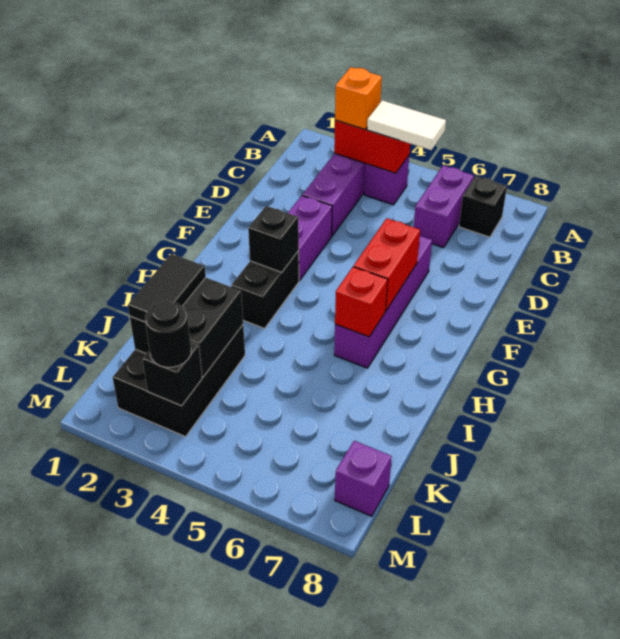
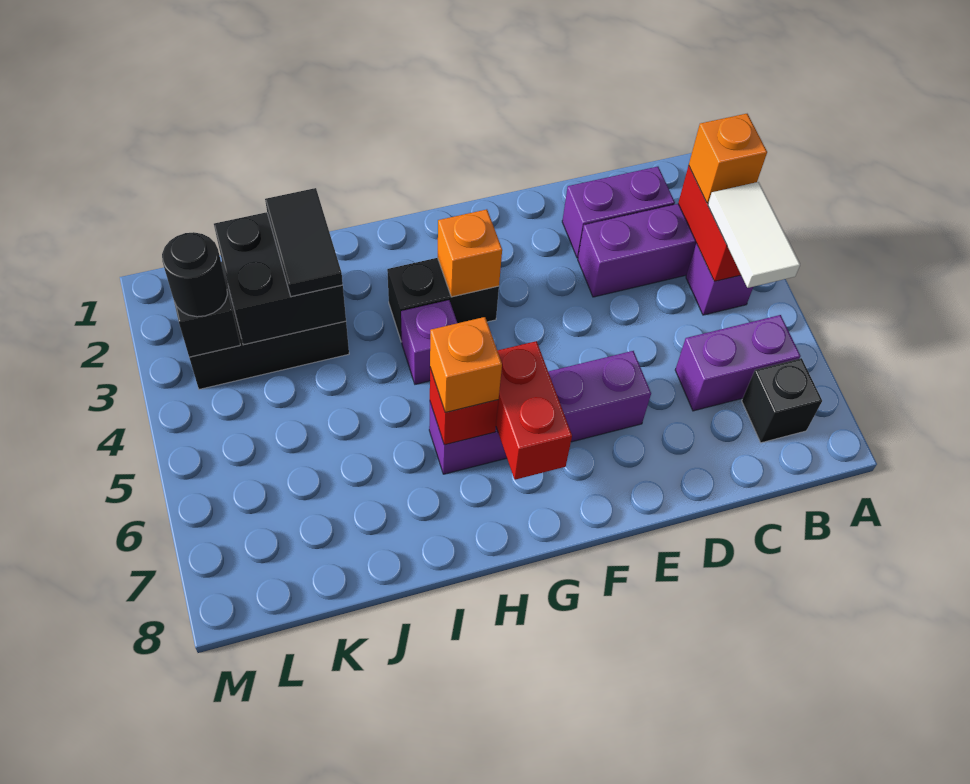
purple brick E3:F3 level 1 -> purple brick C2:D2 level 1
red brick F6:G6 level 2 -> red brick G6:G7 level 2
black brick G3 level 2 -> orange brick G3 level 2
none -> orange brick H6 level 3
black tile J2:K2 level 3 -> black tile J2:J3 level 3
purple brick L8 level 1 -> purple brick H4 level 1

